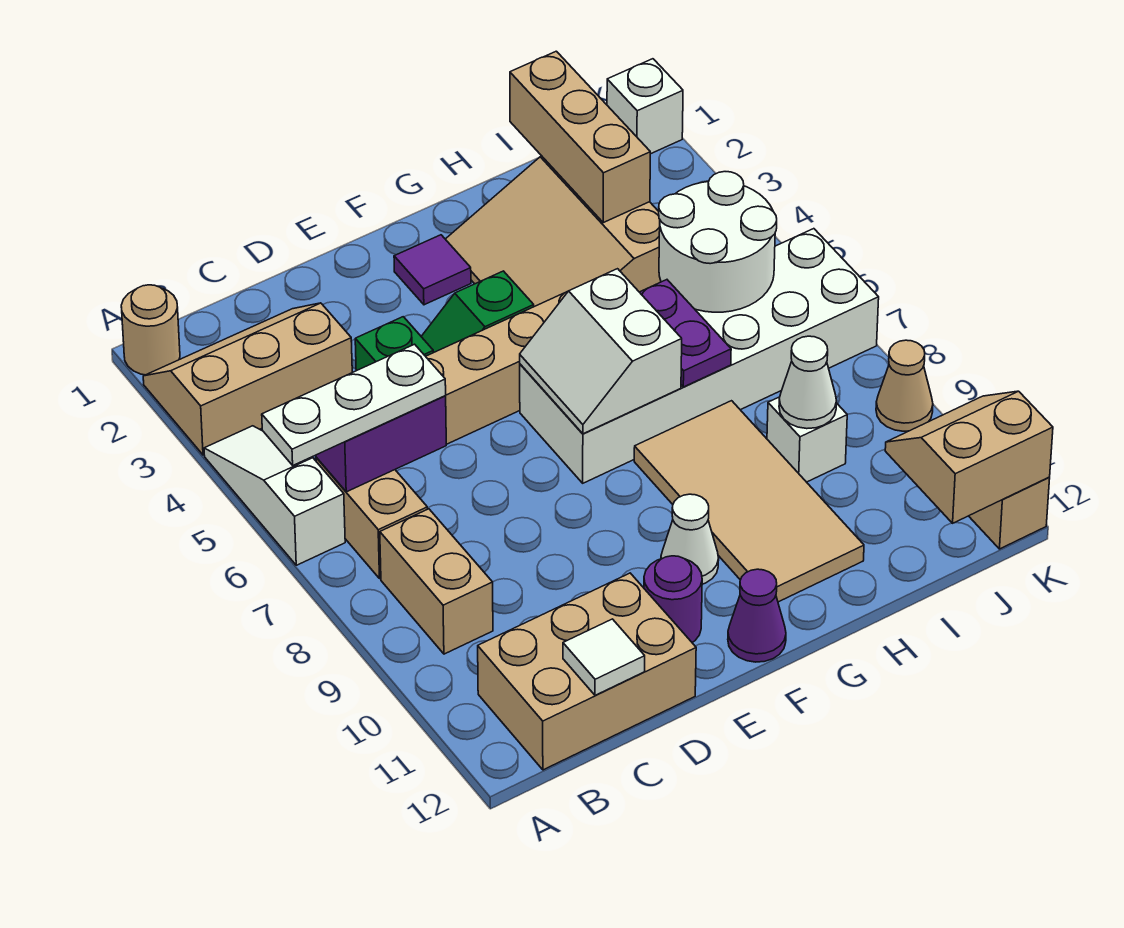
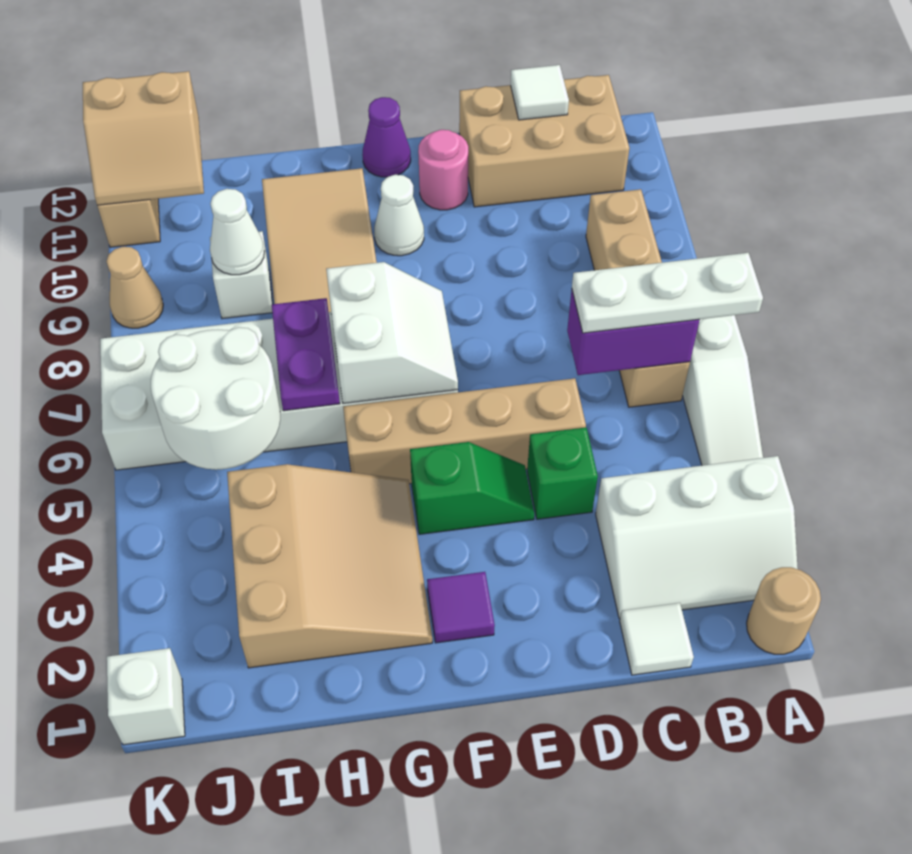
tan slope A2:C3 level 1 top 3 -> white slope A2:C3 level 1 top 3
none -> white tile C1 level 1
purple round brick E11 level 1 -> pink round brick E11 level 1
tan brick I1:I3 level 2 -> none

